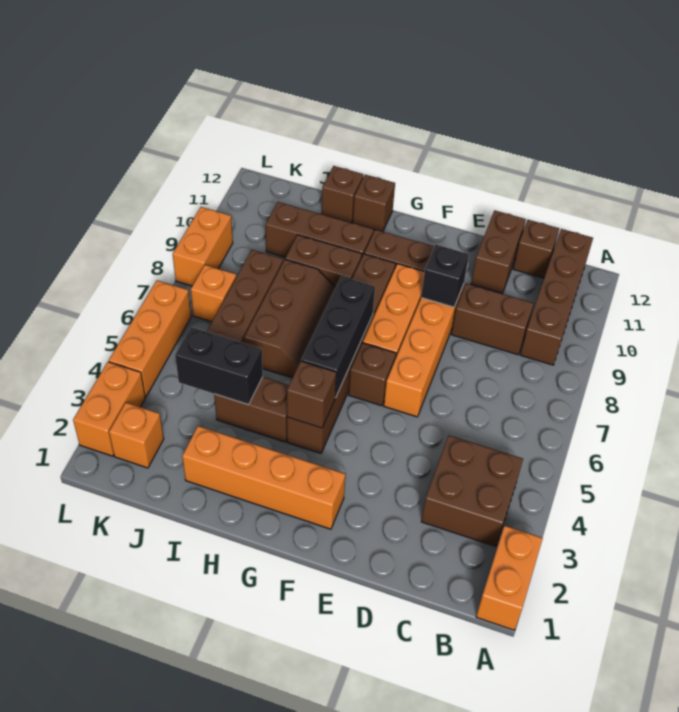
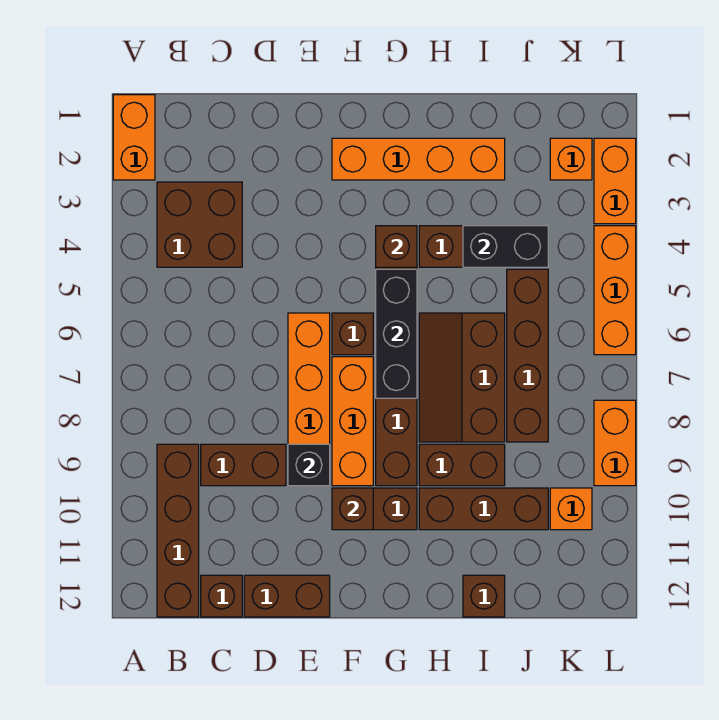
brown brick D11:D12 level 1 -> brown brick D12:E12 level 1
brown brick H12 level 1 -> brown brick F10 level 2
orange brick K7 level 1 -> orange brick K10 level 1

